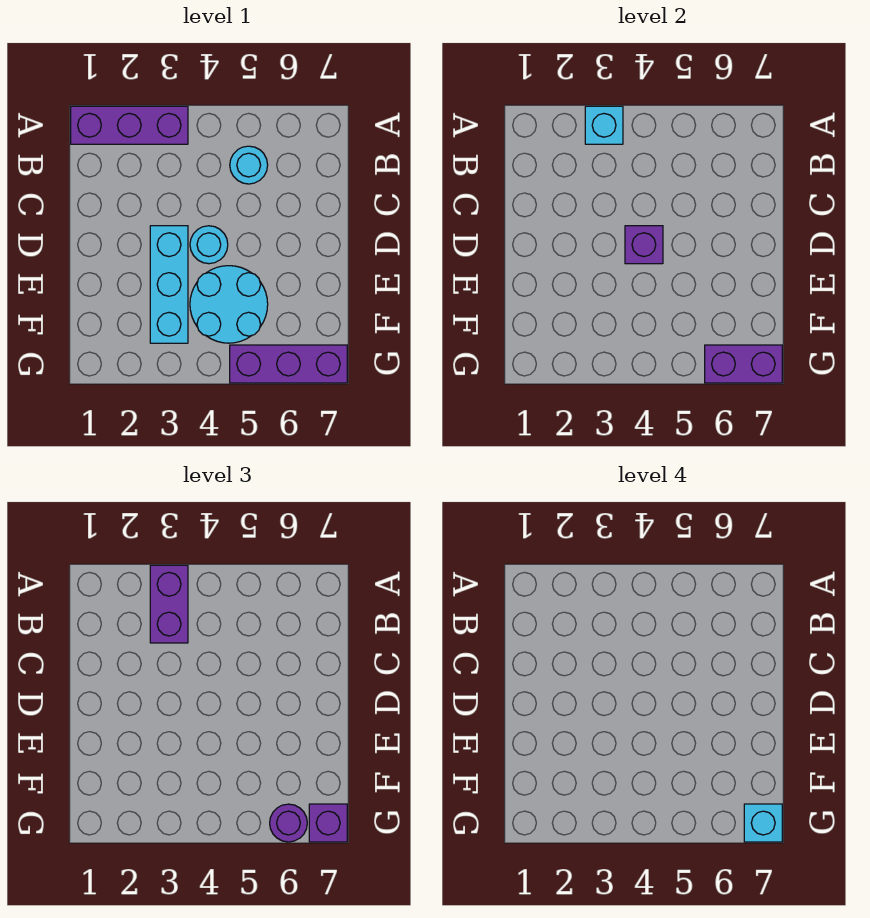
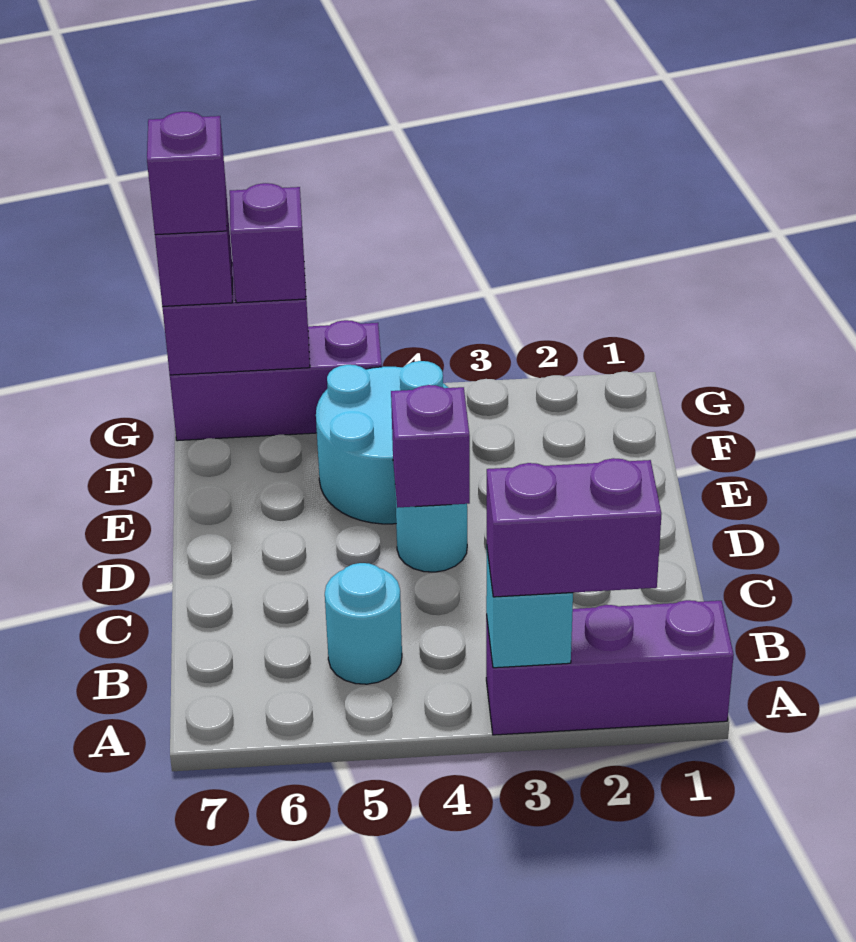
purple brick A3:B3 level 3 -> purple brick A2:A3 level 3
cyan brick D3:F3 level 1 -> none
purple round brick G6 level 3 -> purple brick G6 level 3
cyan brick G7 level 4 -> purple brick G7 level 4

